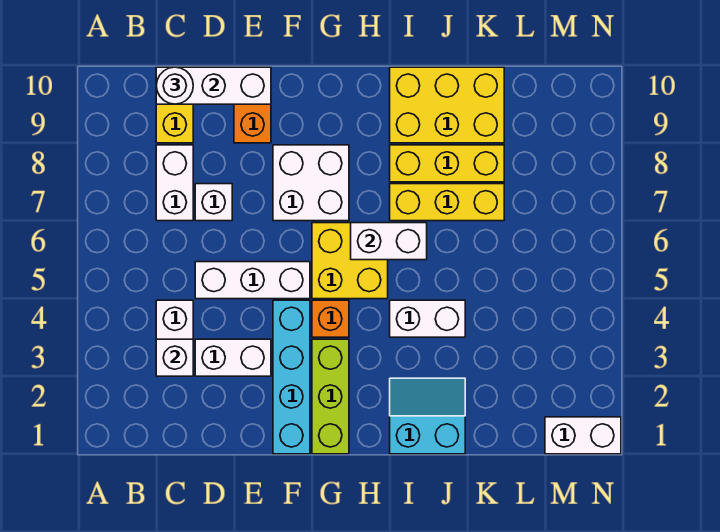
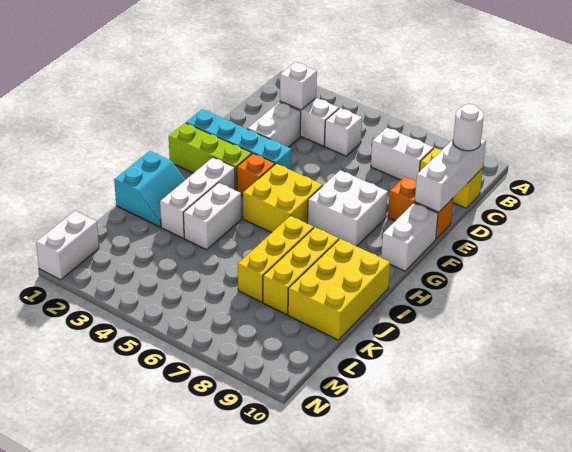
white brick D5:F5 level 1 -> white brick H3:J3 level 1
white brick D7 level 1 -> white brick C5 level 1
white brick H6:I6 level 2 -> white brick F10:G10 level 1

